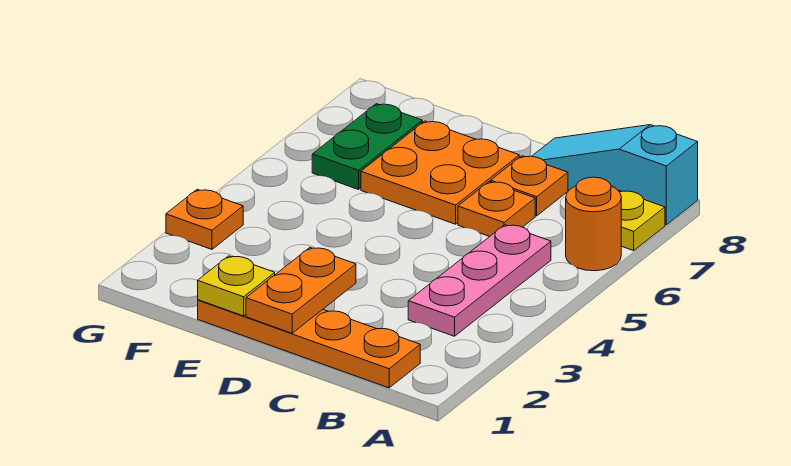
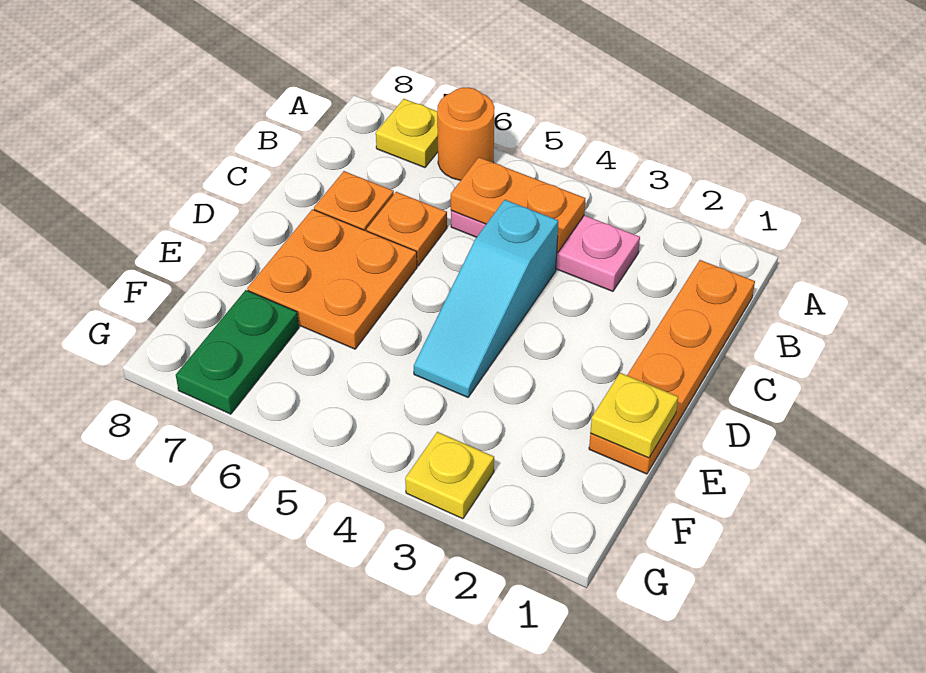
cyan slope A8:C8 level 1 top A -> cyan slope C4:E4 level 1 top C
orange plate D1:D2 level 2 -> orange plate B4:B5 level 2
green plate F6:F7 level 1 -> green plate F7:G7 level 1
orange plate G3 level 1 -> yellow plate G3 level 1

